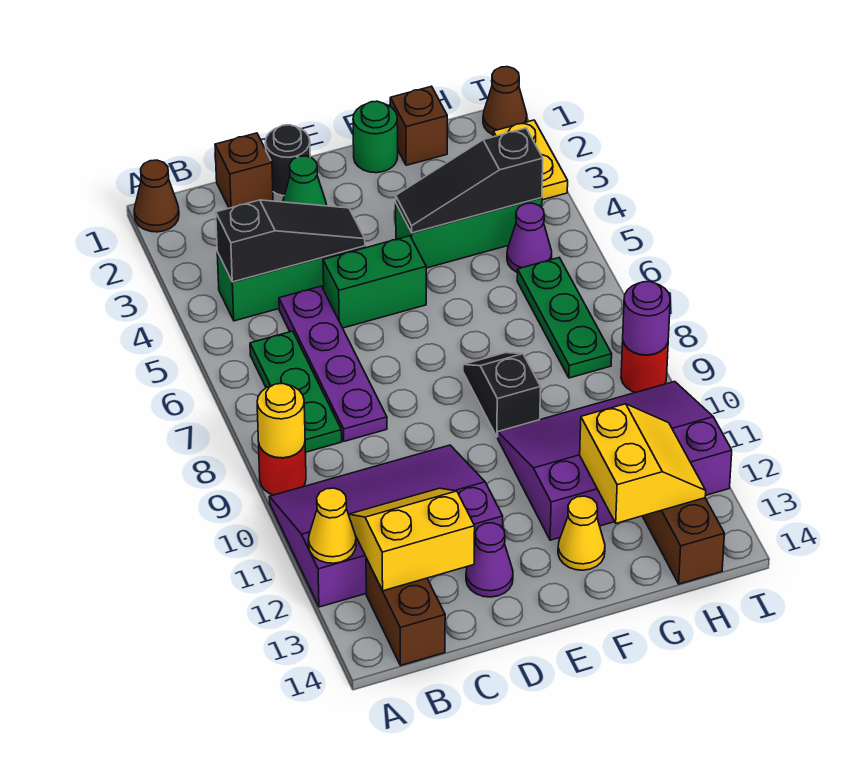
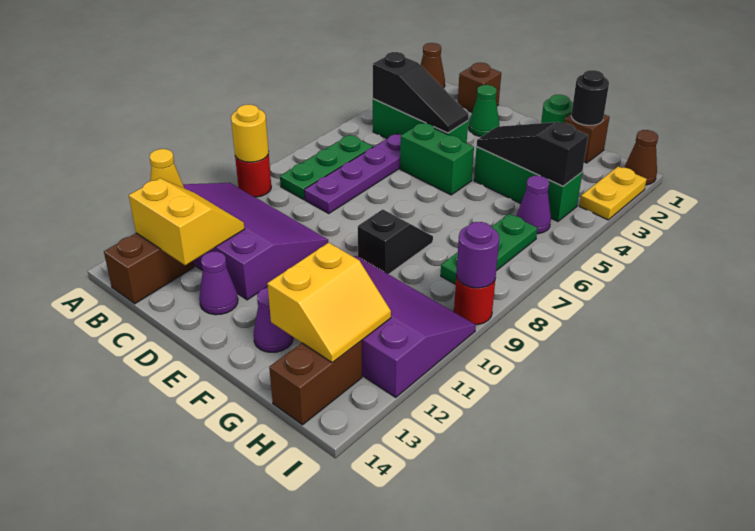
black round brick D1 level 1 -> black round brick G1 level 2
yellow cone F13 level 1 -> purple cone F13 level 1

